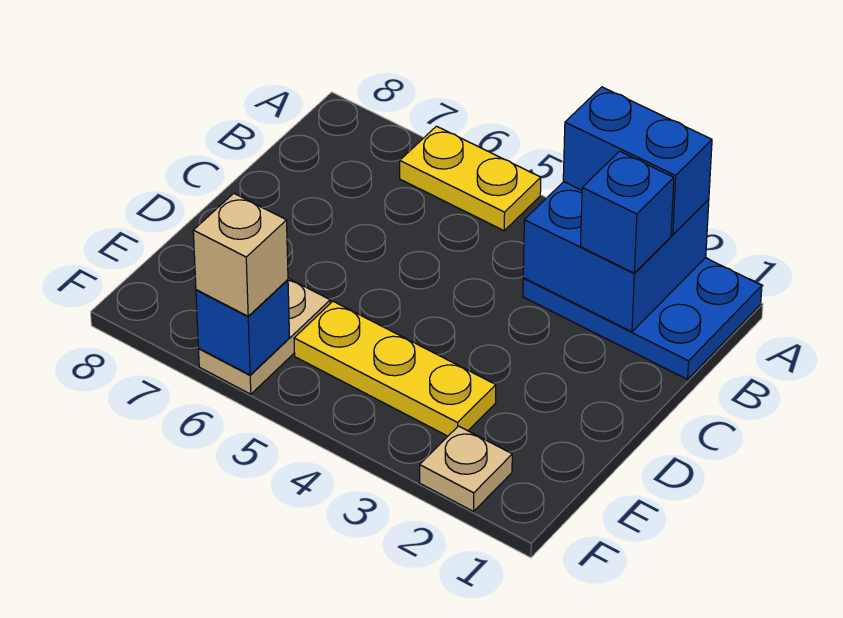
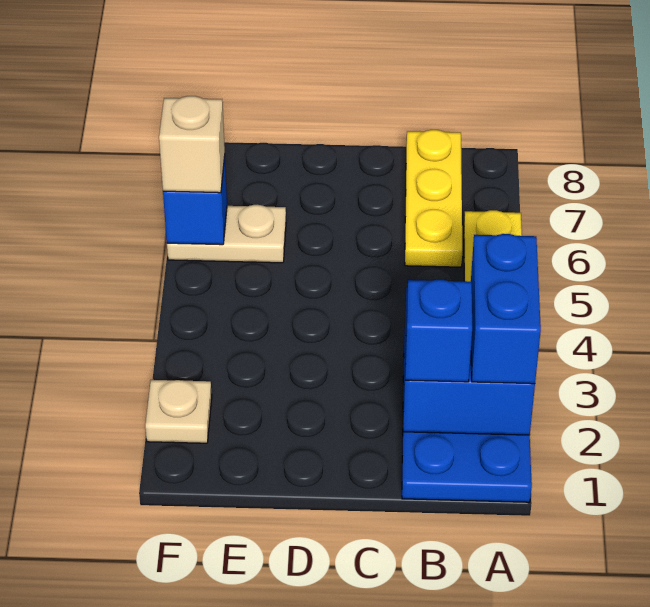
yellow plate E3:E5 level 1 -> yellow plate B6:B8 level 1

